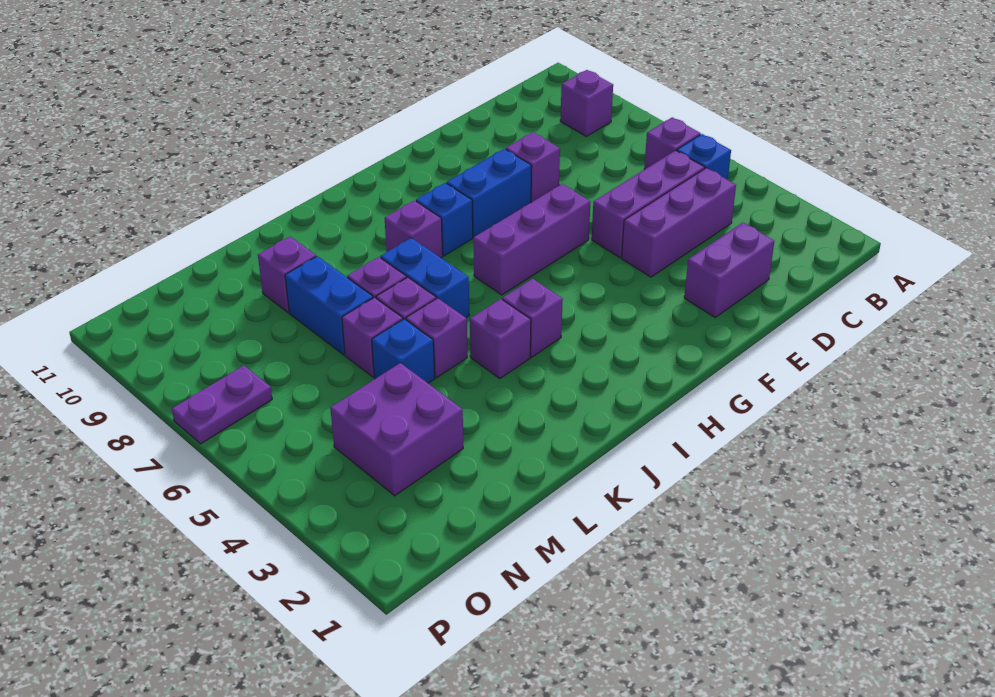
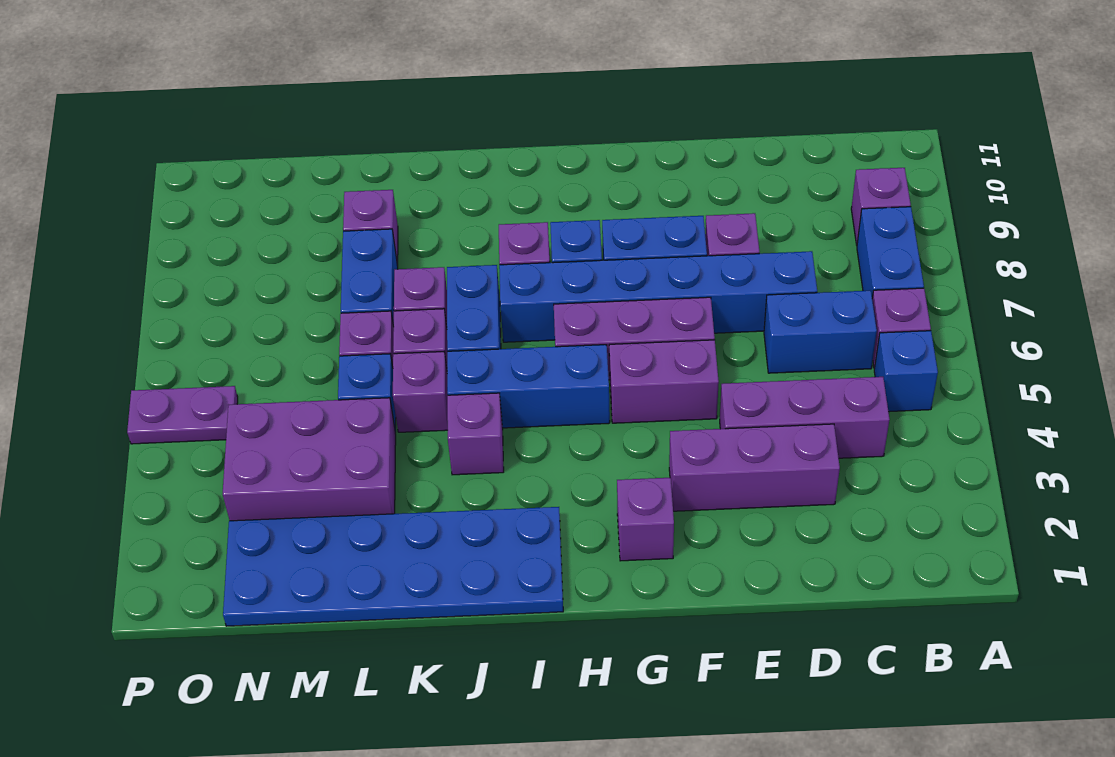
none -> blue brick B7:B8 level 1
purple brick C5:E5 level 1 -> purple brick D3:F3 level 1
none -> blue brick C6:D6 level 1
purple brick D2:E2 level 1 -> purple brick F5:G5 level 1
none -> blue brick D7:I7 level 1
none -> blue brick H5:J5 level 1
none -> blue plate I1:N2 level 1
purple brick I4 level 1 -> purple brick G2 level 1
purple brick M3:N4 level 1 -> purple brick L3:N4 level 1
purple plate O7:P7 level 1 -> purple plate O5:P5 level 1

